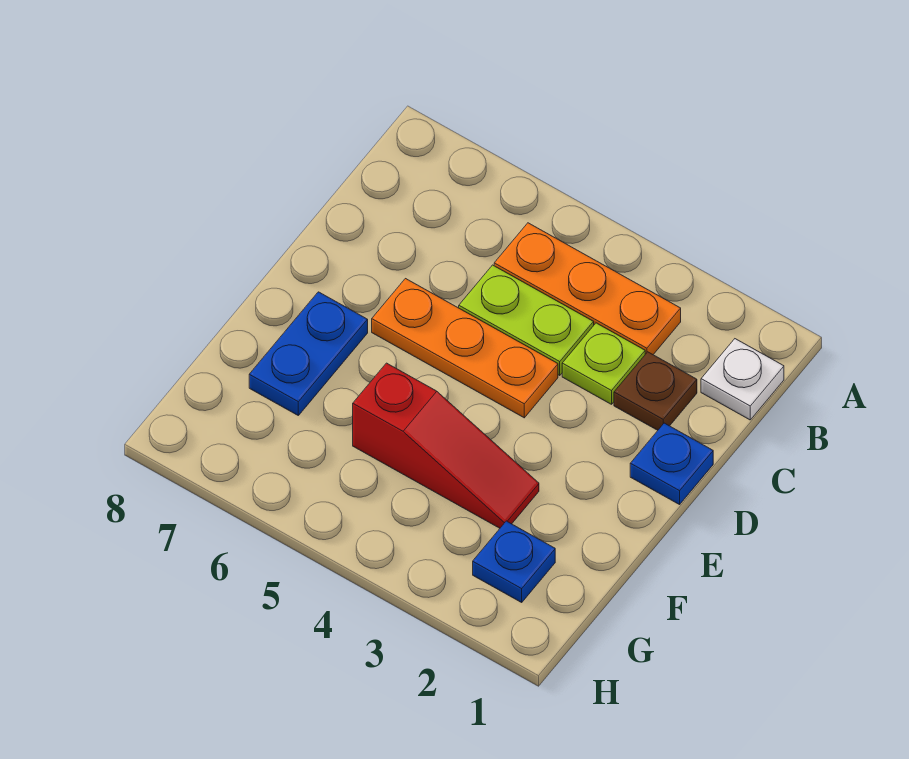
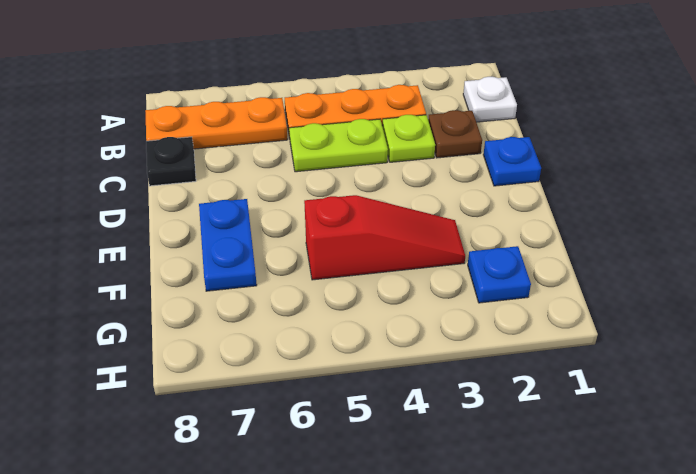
none -> black plate C8 level 1
orange plate D4:D6 level 1 -> orange plate B6:B8 level 1

